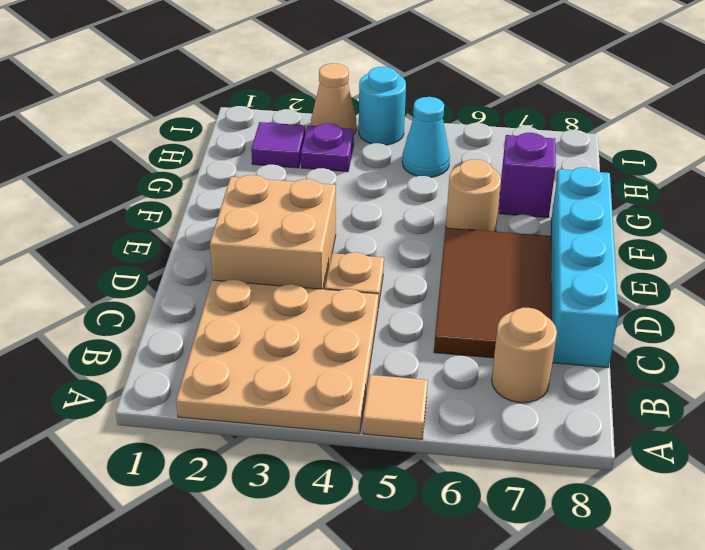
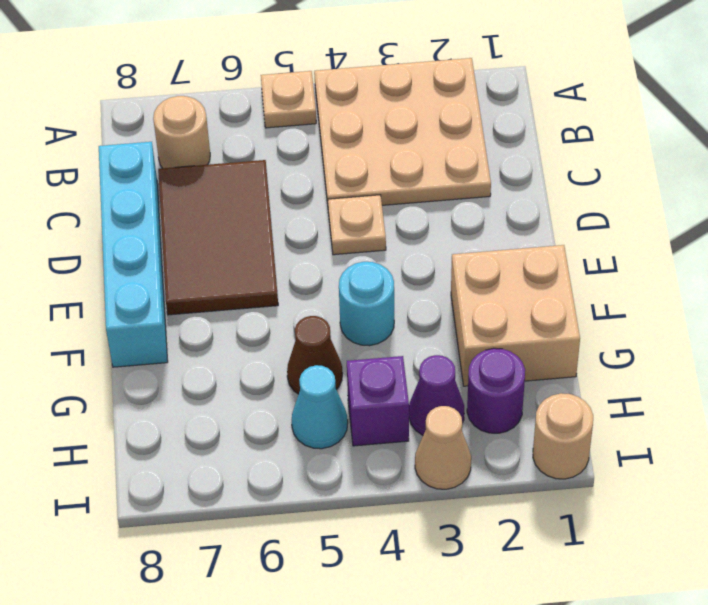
tan tile A5 level 1 -> tan plate A5 level 1
tan brick D2:E3 level 1 -> tan brick F1:G2 level 1
tan round brick F6 level 1 -> tan round brick I1 level 1
none -> brown cone G5 level 1
purple brick G7 level 1 -> purple brick H4 level 1
purple tile H2 level 1 -> purple round brick H2 level 1
purple plate H3 level 1 -> purple cone H3 level 1
cyan round brick I4 level 1 -> cyan round brick F4 level 1

